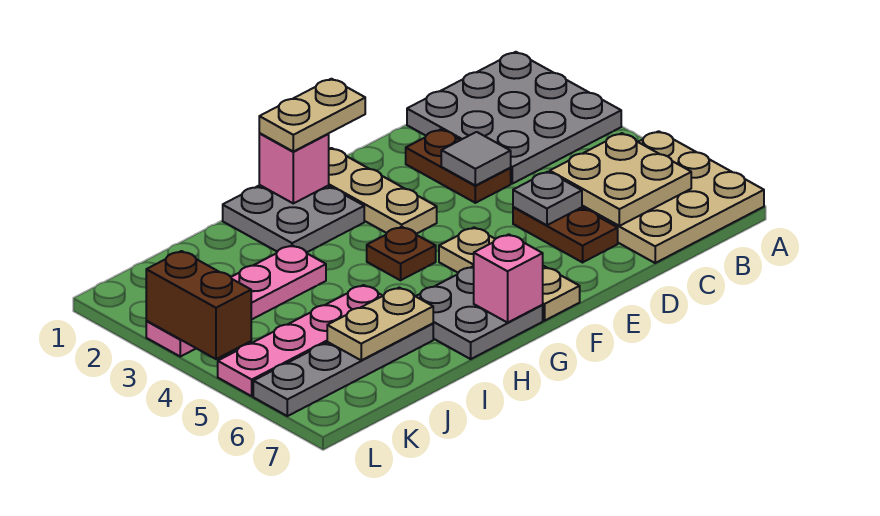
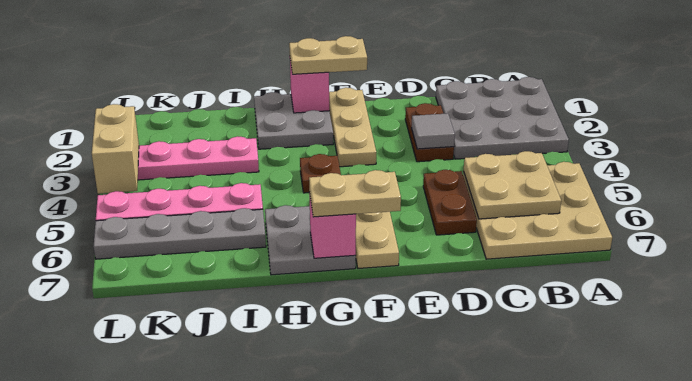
grey plate D5 level 2 -> none
tan plate I6:J6 level 2 -> tan plate F7:G7 level 3
brown brick L3:L4 level 2 -> tan brick L3:L4 level 2

